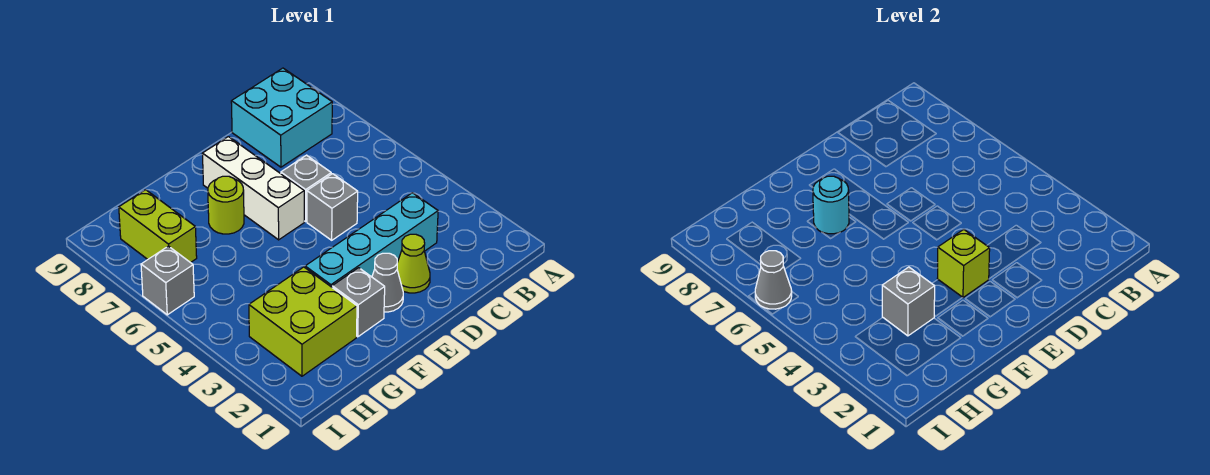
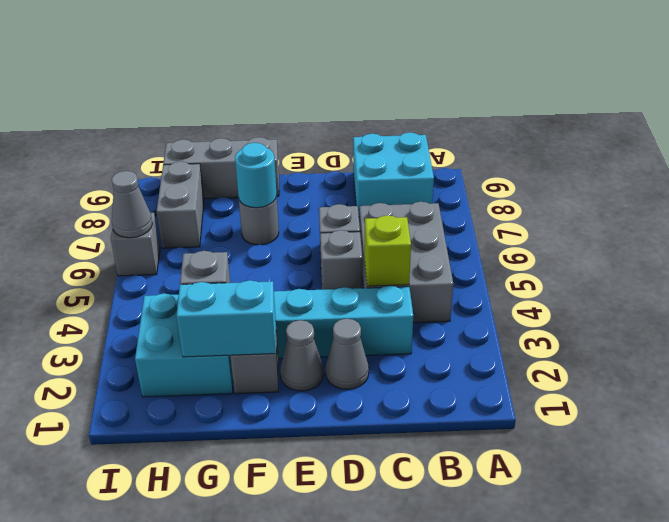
none -> grey brick B4:C6 level 1
lime cone D2 level 1 -> grey cone D2 level 1
lime brick E3 level 2 -> lime brick C4 level 2
white brick E6:E8 level 1 -> none
none -> cyan brick F2:G2 level 2
lime round brick F7 level 1 -> grey round brick F7 level 1
none -> grey brick F9:H9 level 1
lime brick G2:H3 level 1 -> cyan brick G2:H3 level 1
lime brick H7:H8 level 1 -> grey brick H7:H8 level 1

